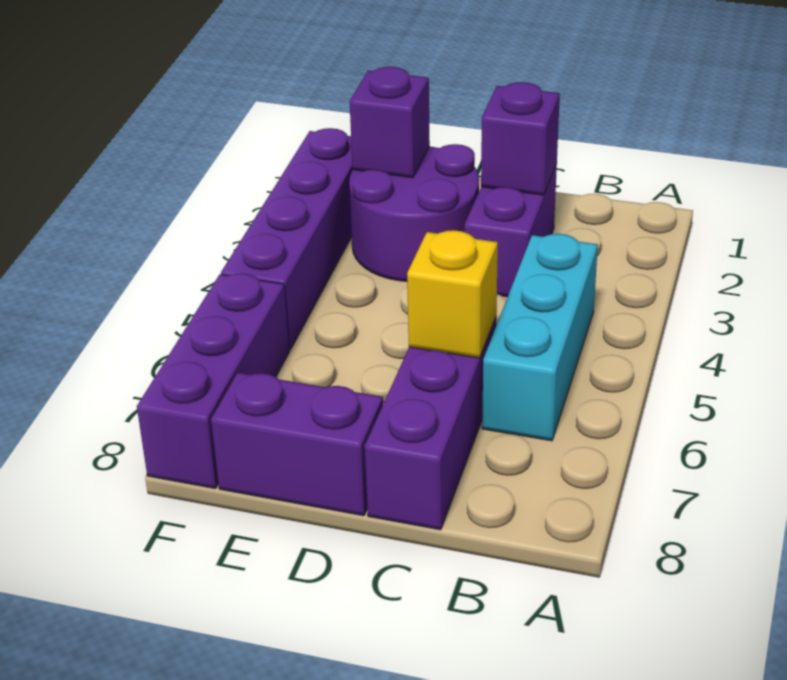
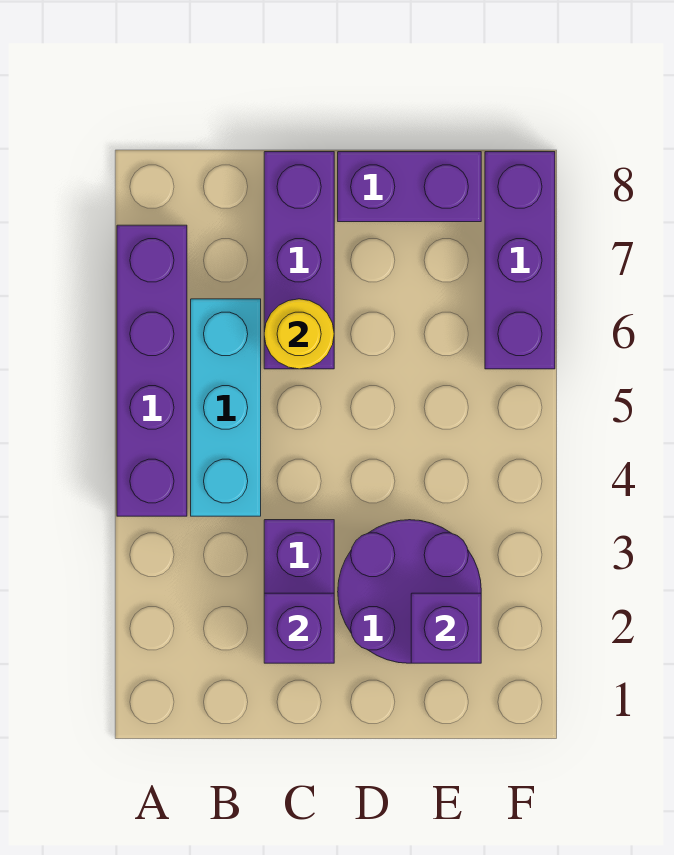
yellow brick C6 level 2 -> yellow round brick C6 level 2
purple brick F2:F5 level 1 -> purple brick A4:A7 level 1

